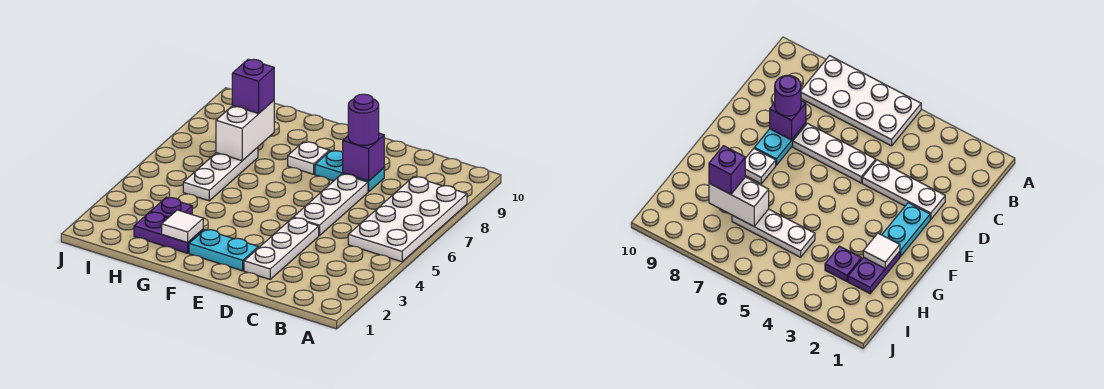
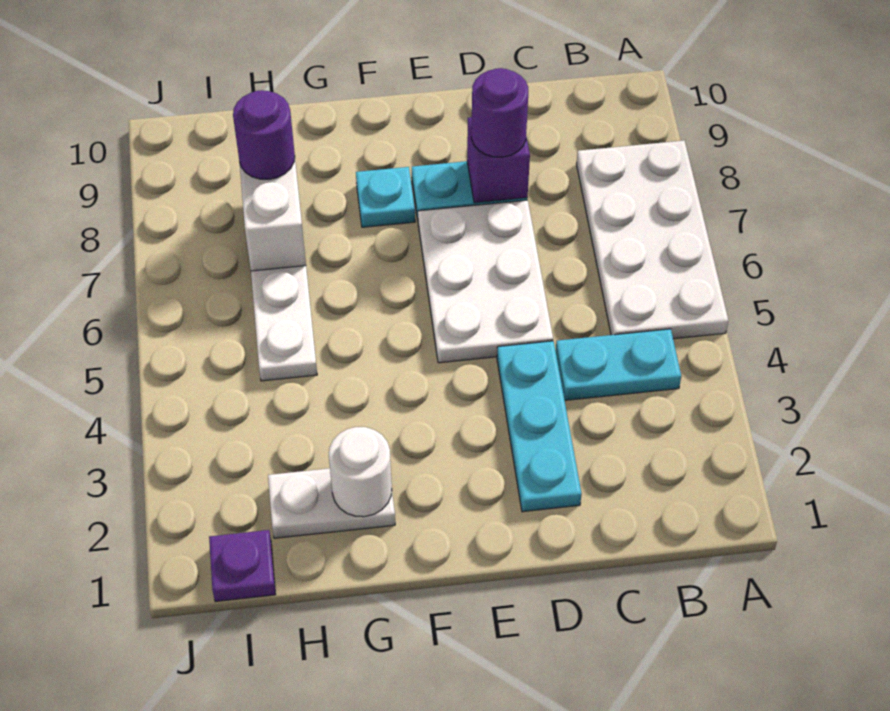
white plate D2:D4 level 1 -> cyan plate D2:D4 level 1
white plate D5:D7 level 1 -> white plate D5:E7 level 1
cyan plate E2:F2 level 1 -> cyan plate B4:C4 level 1
white plate F8 level 1 -> cyan plate F8 level 1
purple plate G2:H2 level 1 -> white plate G2:H2 level 1
white tile G2 level 2 -> white round brick G2 level 2
purple plate H3 level 1 -> purple plate I1 level 1
purple brick H8 level 3 -> purple round brick H8 level 3

